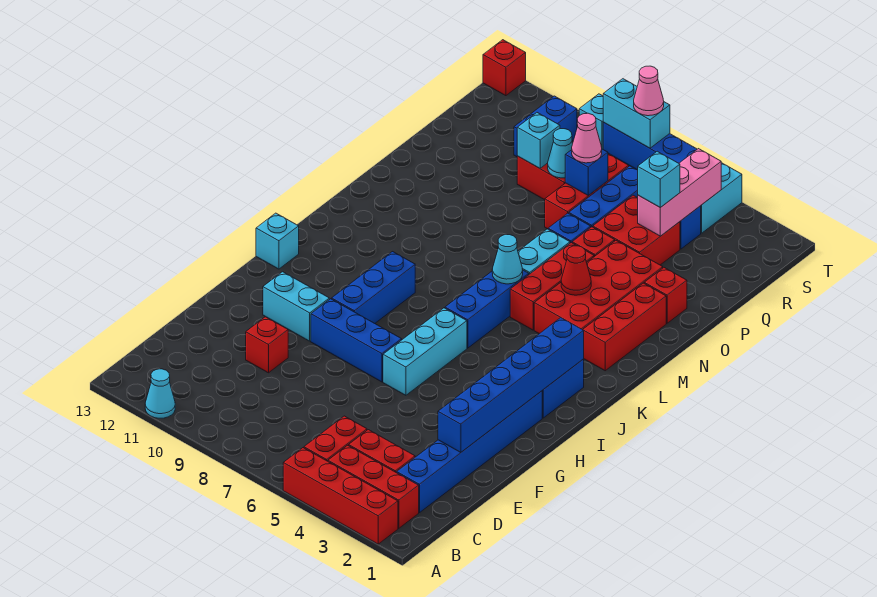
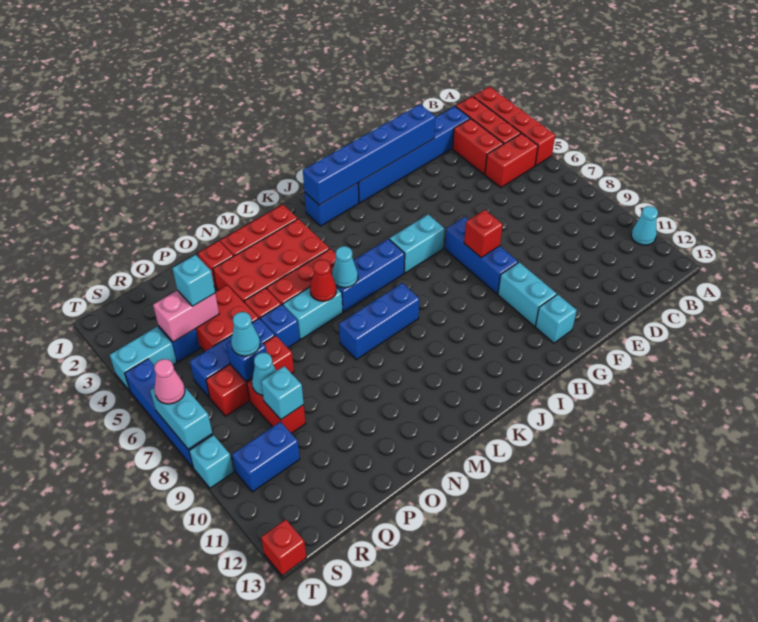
red brick E10 level 1 -> red brick G8 level 2
cyan brick G6:I6 level 1 -> cyan brick H6:I6 level 1
blue brick H9:J9 level 1 -> blue brick K8:M8 level 1
cyan brick I13 level 1 -> cyan brick G12 level 1
red cone M4 level 2 -> red cone M6 level 2
pink brick Q4:S4 level 2 -> pink brick Q4:R4 level 2
pink cone Q7 level 3 -> cyan cone Q7 level 3

